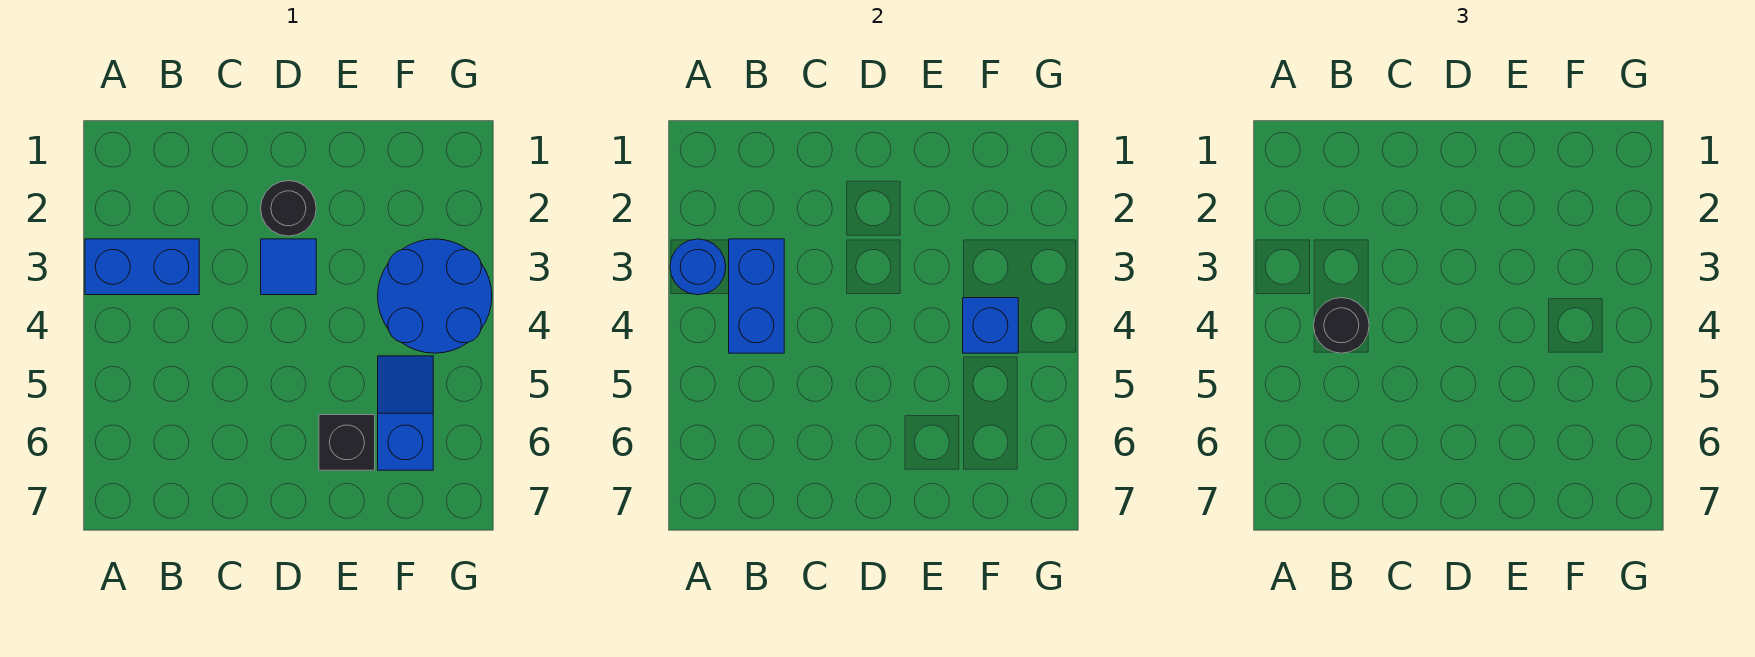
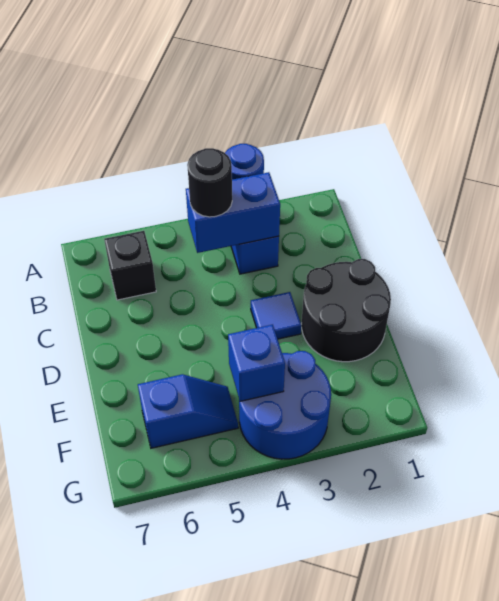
black round brick D2 level 1 -> black round brick D1:E2 level 1
black brick E6 level 1 -> black brick B6 level 1

